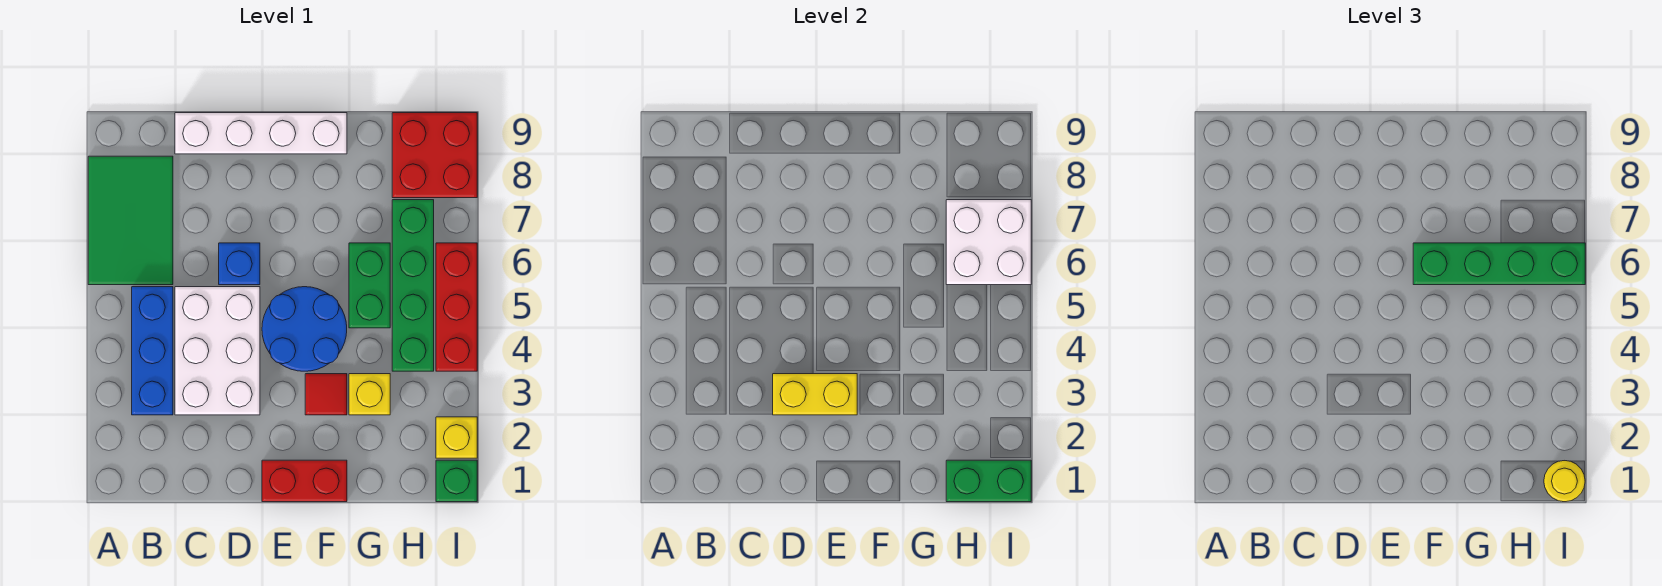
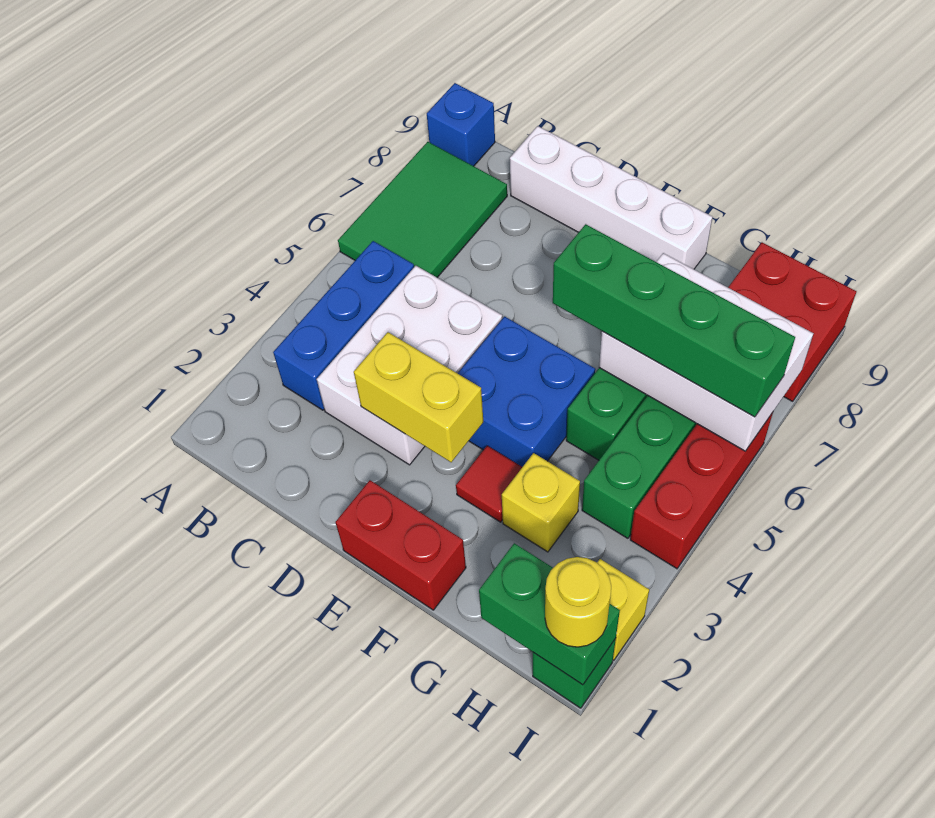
blue brick D6 level 1 -> blue brick A9 level 1
blue round brick E4:F5 level 1 -> blue brick E4:F5 level 1
white brick H6:I7 level 2 -> white brick G6:I7 level 2

